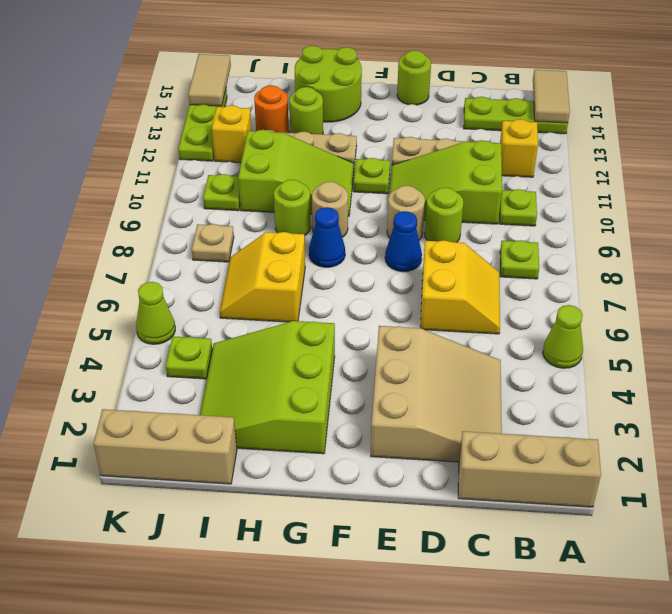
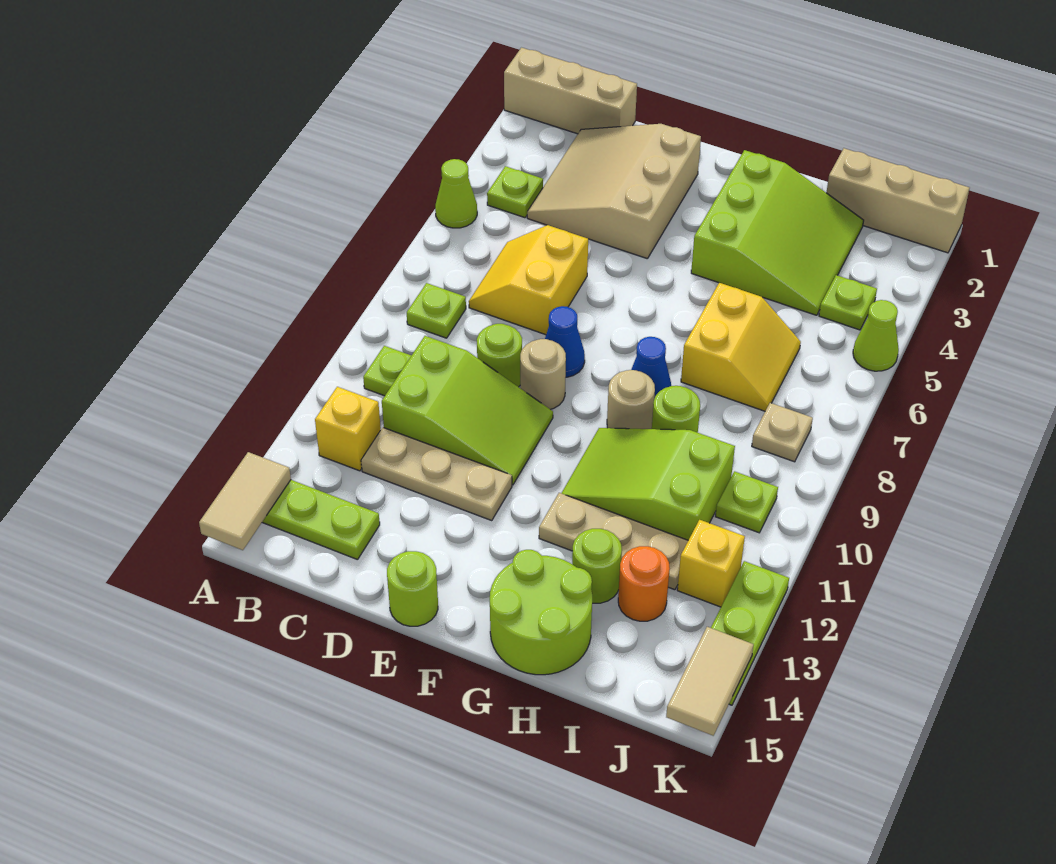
lime plate F11 level 1 -> lime plate B4 level 1

